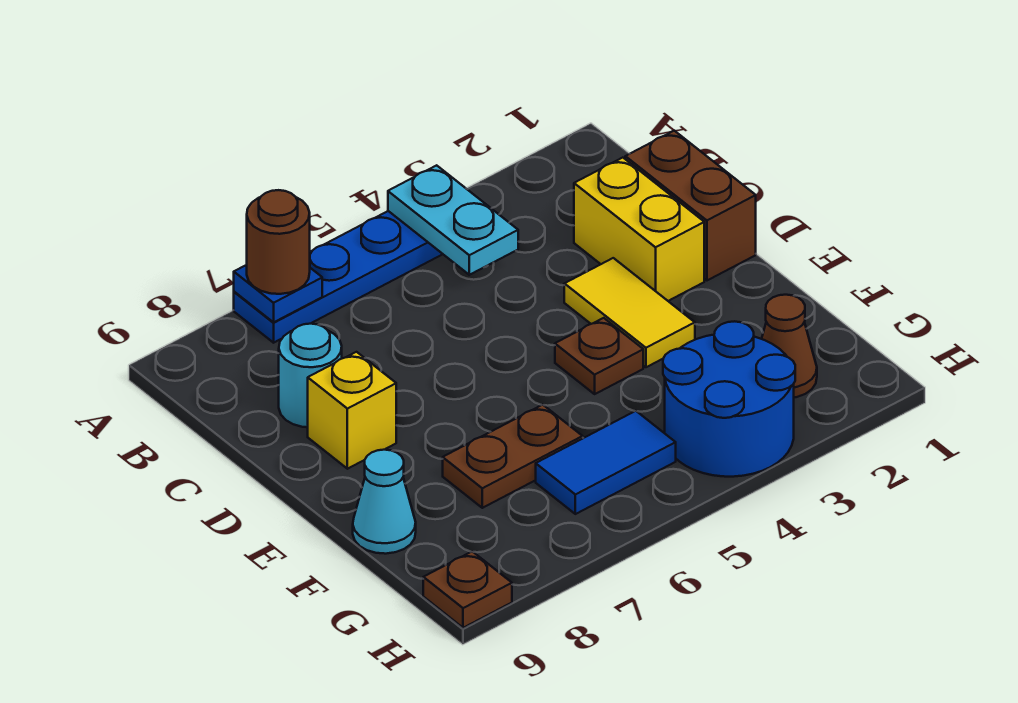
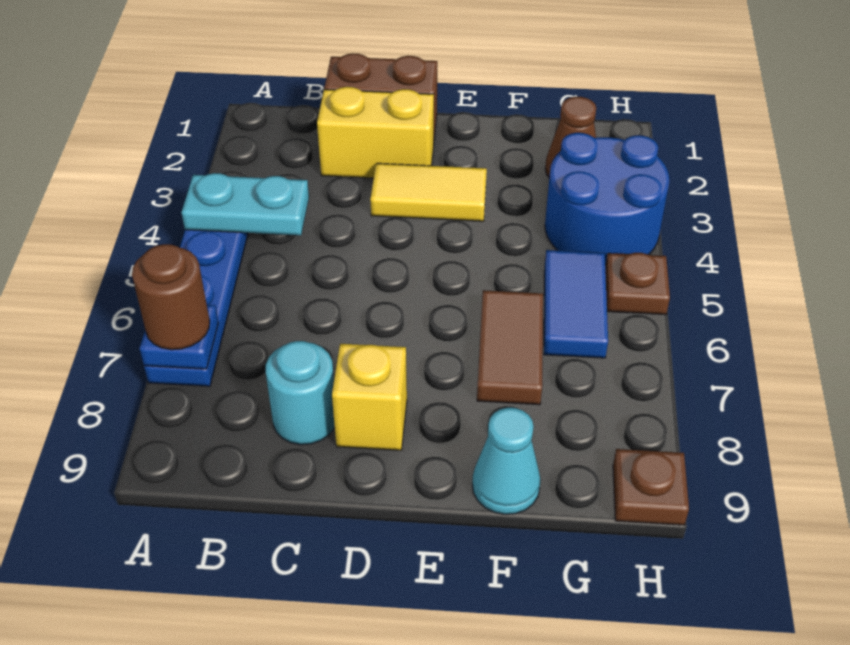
brown plate E4 level 1 -> brown plate H5 level 1
brown plate F6:F7 level 1 -> brown tile F6:F7 level 1

